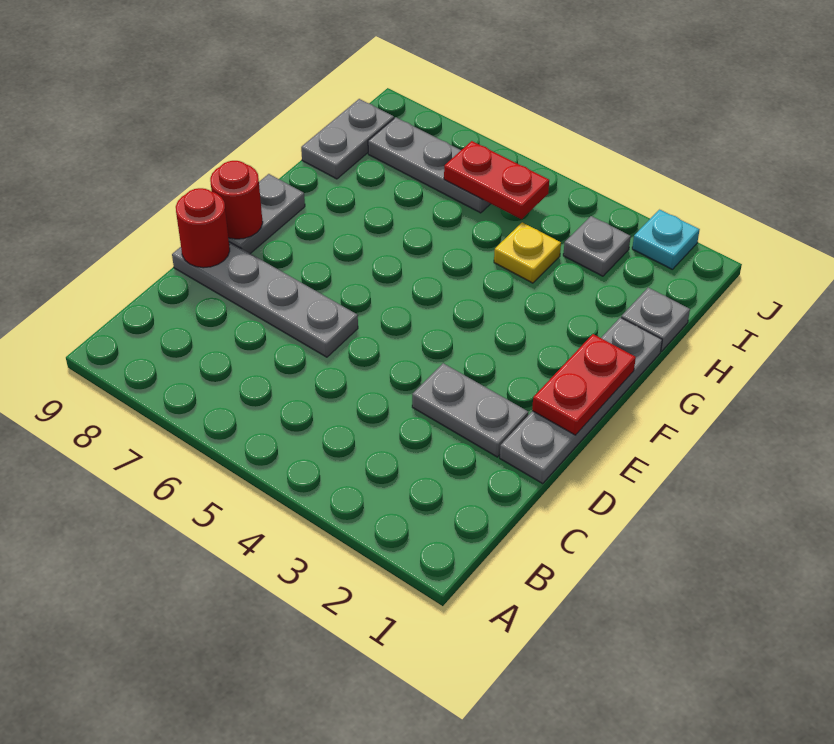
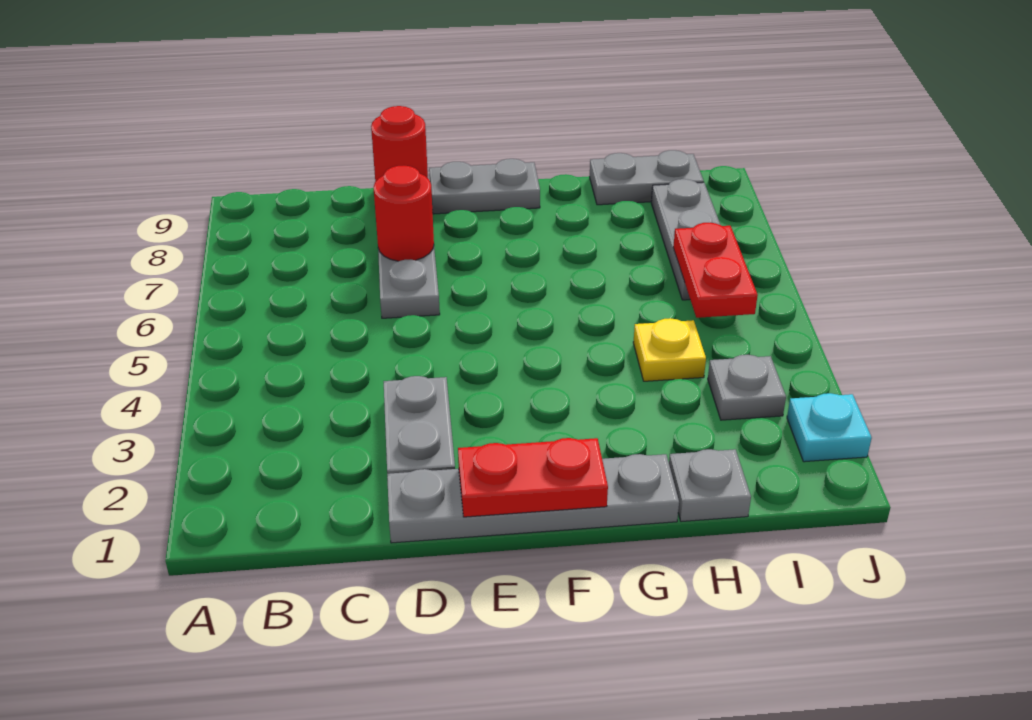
red round brick E9 level 2 -> red round brick D7 level 2

